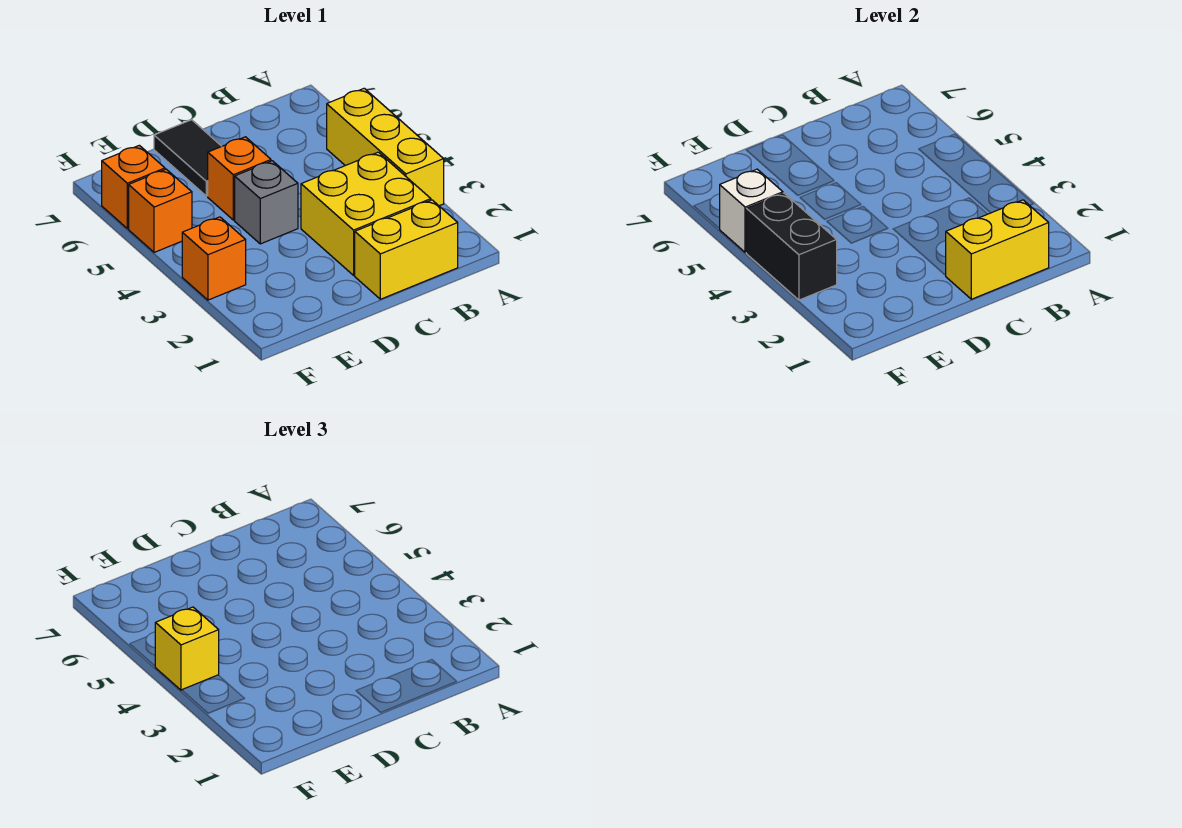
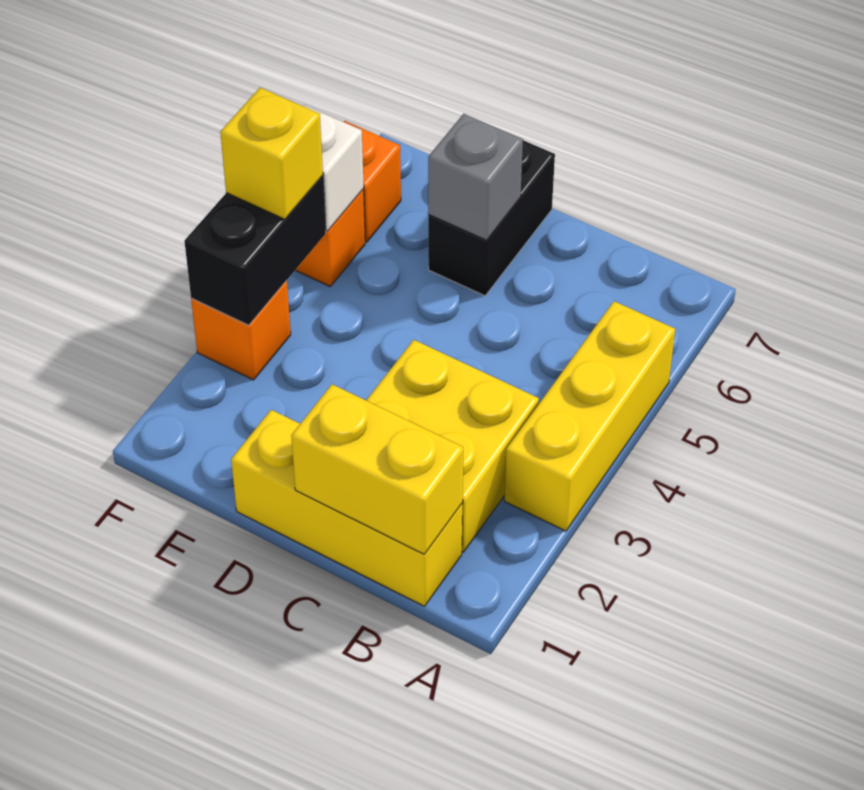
yellow brick B1:C1 level 1 -> yellow brick B1:D1 level 1
grey brick D4 level 1 -> grey brick D6 level 2
orange brick D5 level 1 -> none
black tile D6:D7 level 1 -> black brick D6:D7 level 1

